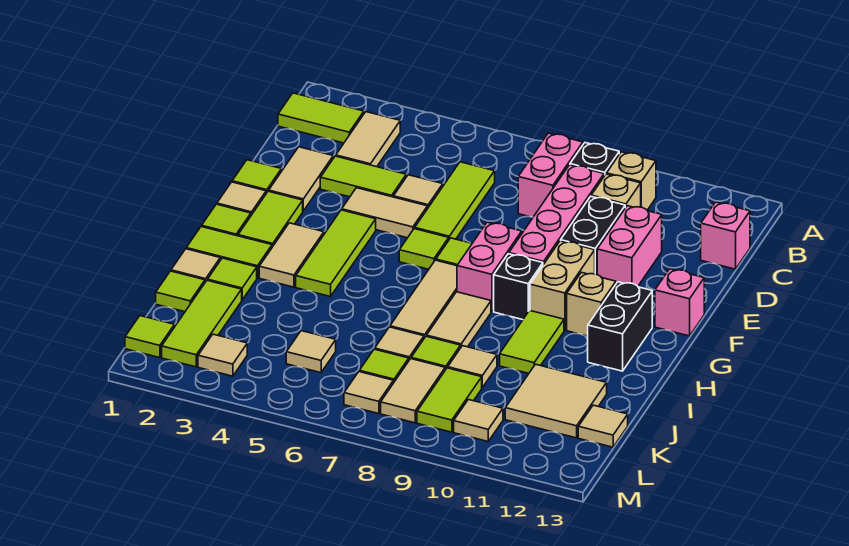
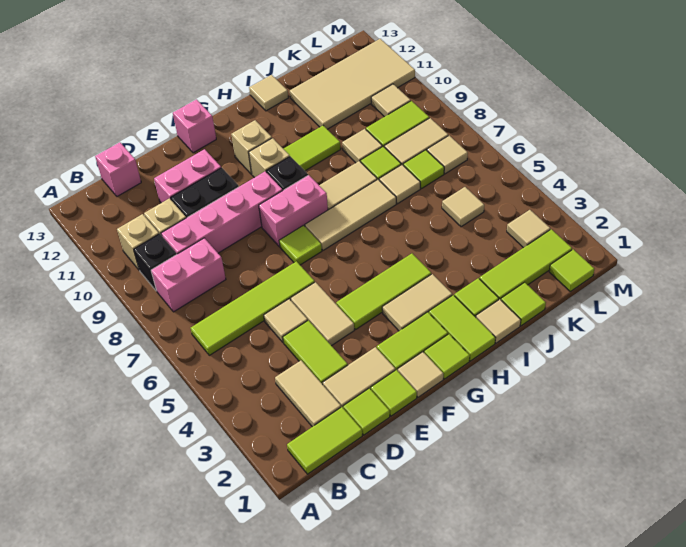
lime tile B1:B2 level 1 -> lime tile B1:C1 level 1
tan tile B3:C3 level 1 -> tan tile C2:C3 level 1
lime tile C6:E6 level 1 -> lime tile B6:E6 level 1
lime tile F6 level 1 -> lime tile D1 level 1
tan brick F10:G10 level 1 -> tan brick G10 level 1
black brick G12:H12 level 1 -> none
tan tile J11:K12 level 1 -> tan tile J11:M12 level 1
tan tile K13 level 1 -> tan tile I13 level 1

